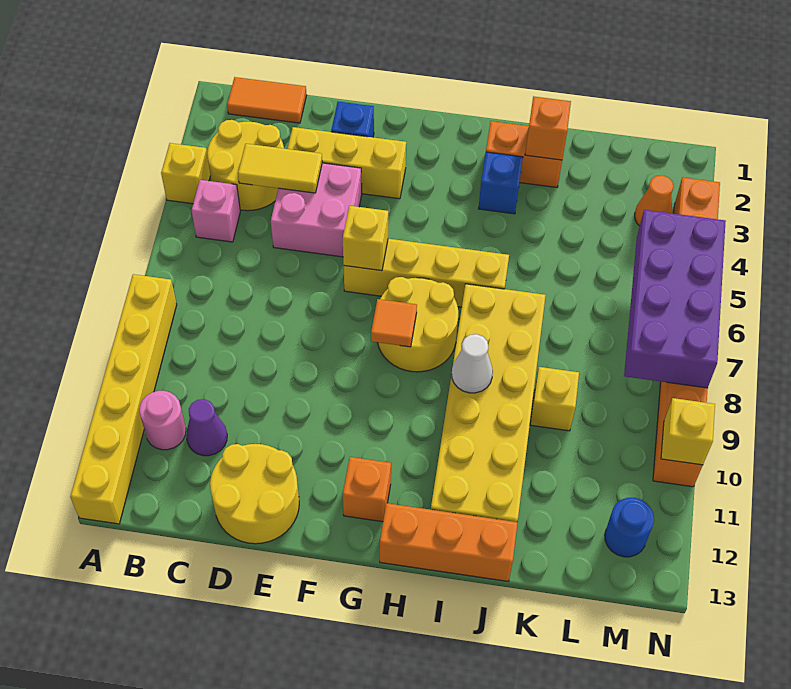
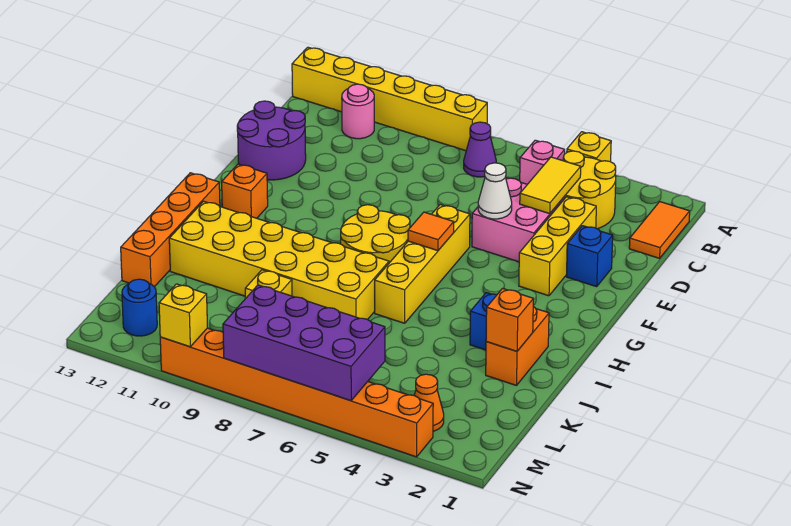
purple cone C11 level 1 -> purple cone B7 level 1
yellow round brick D12:E13 level 1 -> purple round brick D12:E13 level 1
yellow brick F6 level 2 -> none
orange tile G8 level 2 -> orange tile G6 level 2
orange brick H13:J13 level 1 -> orange brick H13:K13 level 1
white cone I9 level 2 -> white cone E5 level 2

